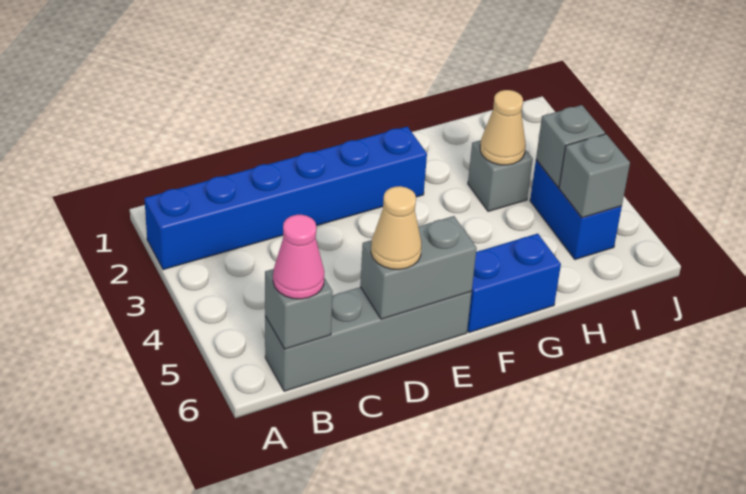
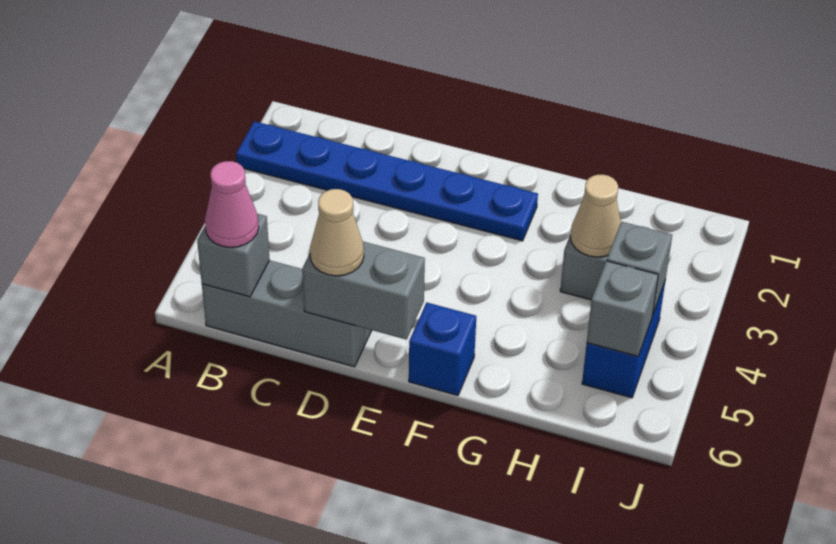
blue brick A2:F2 level 1 -> blue plate A2:F2 level 1
grey brick B6:E6 level 1 -> grey brick B6:D6 level 1
blue brick F6:G6 level 1 -> blue brick F6 level 1

